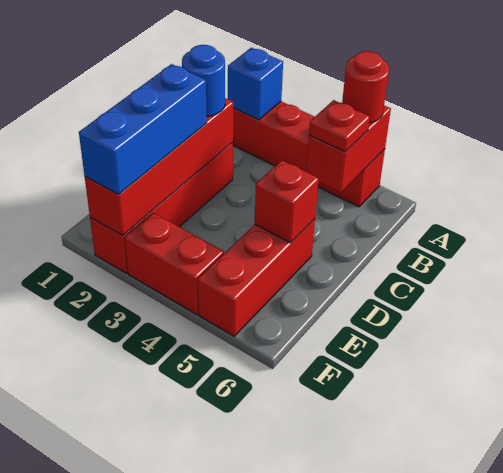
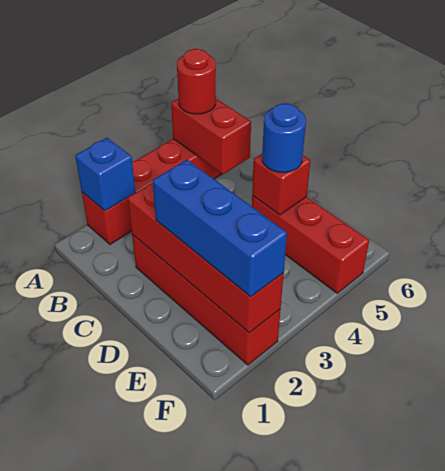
red plate B5 level 3 -> none
blue round brick C2 level 3 -> blue round brick D5 level 3
red brick F3:F4 level 1 -> none

